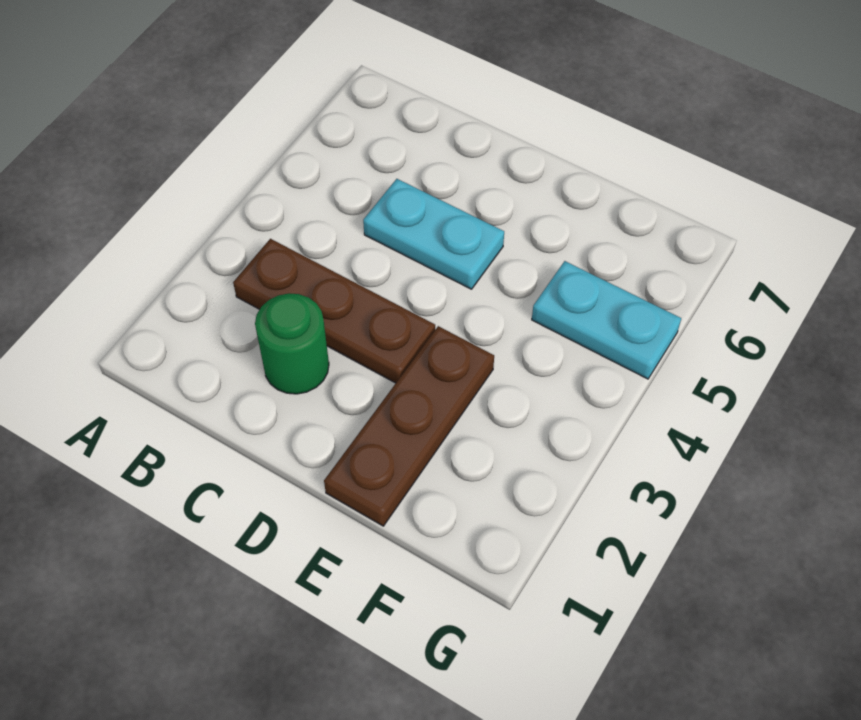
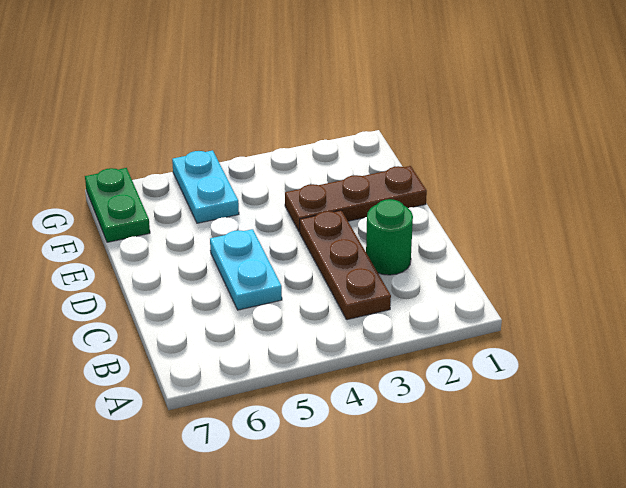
none -> green plate F7:G7 level 1

